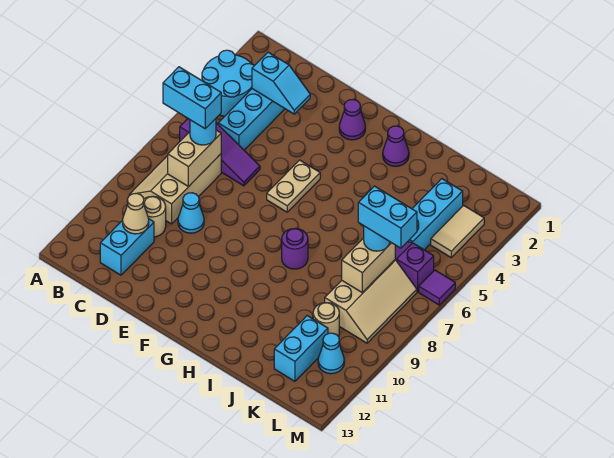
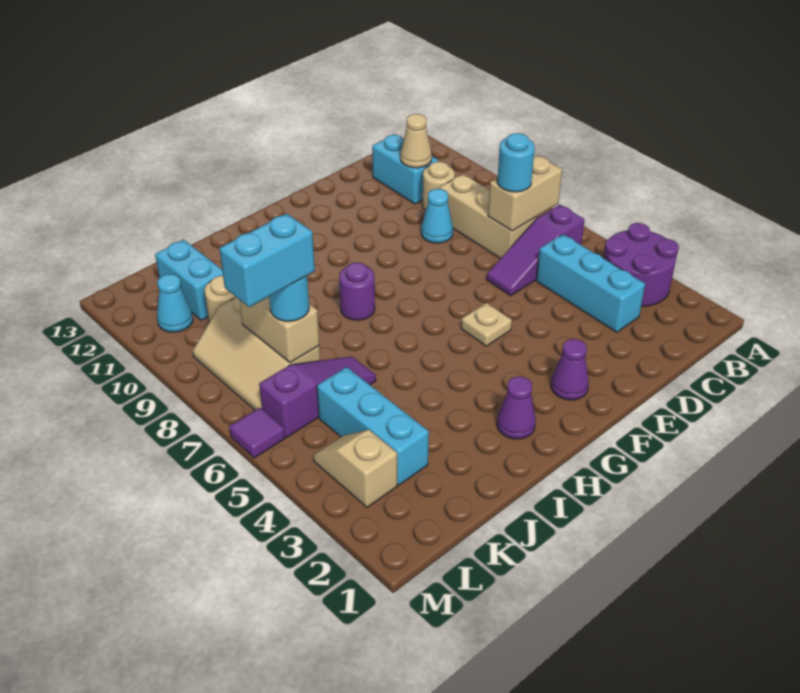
cyan round brick A3:B4 level 1 -> purple round brick A3:B4 level 1
cyan brick B7:C7 level 4 -> none
cyan slope C3:D3 level 2 top C -> none
tan brick C7:C8 level 2 -> tan brick B7:C7 level 2
tan plate F5:F6 level 1 -> tan plate F5 level 1
tan tile L3:L4 level 1 -> tan slope L3:L4 level 1 top 3

